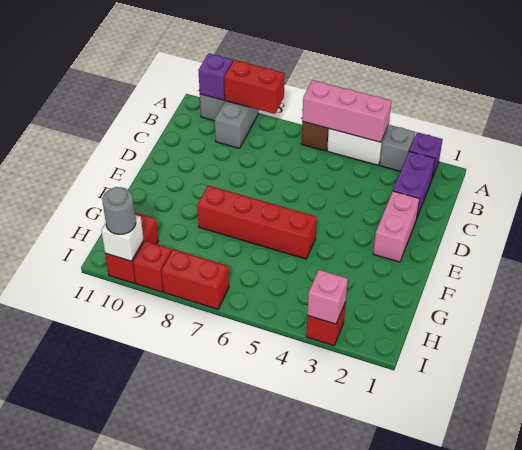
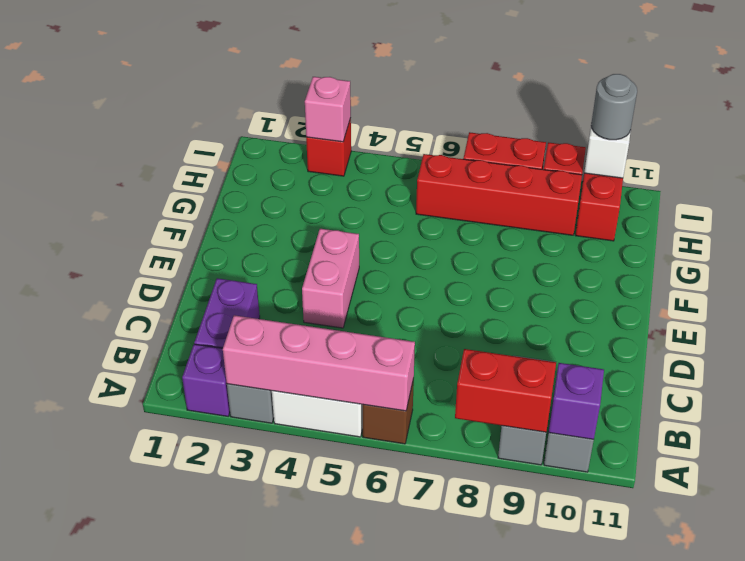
pink brick A4:A6 level 2 -> pink brick A3:A6 level 2
pink brick D2:E2 level 1 -> pink brick D4:E4 level 1
red brick F5:F8 level 1 -> red brick H6:H9 level 1

